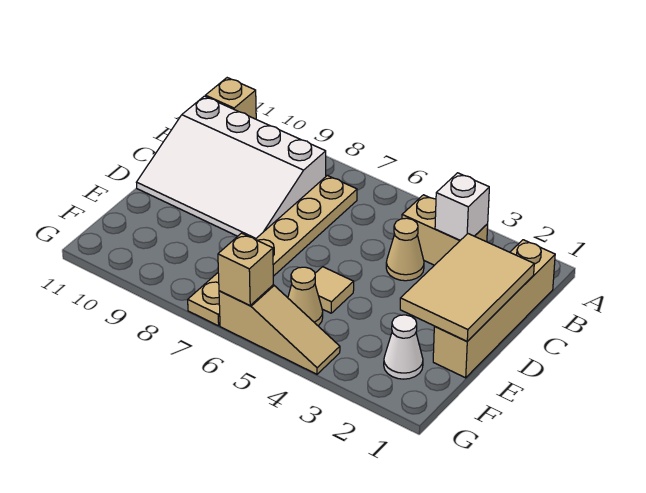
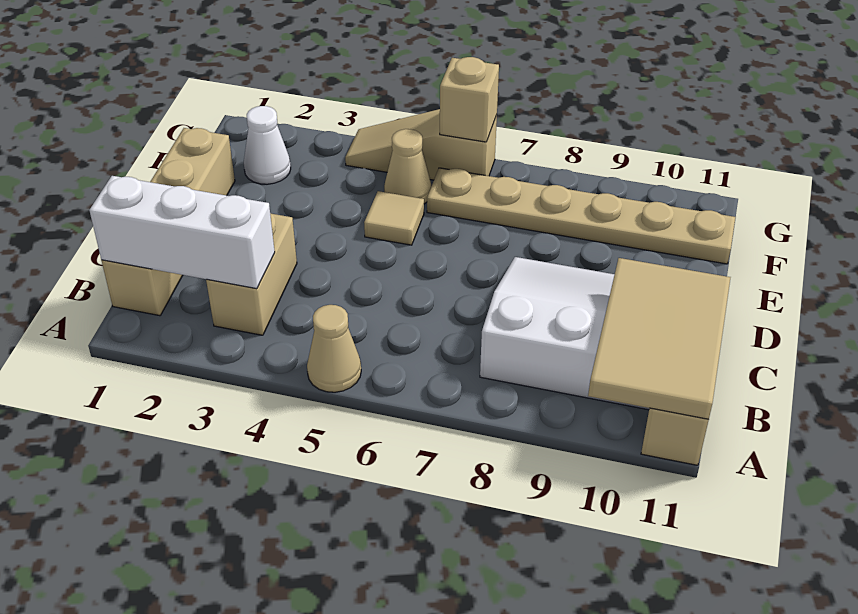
tan brick B3:B4 level 1 -> tan brick B3:C3 level 1
white brick B3 level 2 -> white brick B1:B3 level 2
tan plate B7:G7 level 1 -> tan plate F6:F11 level 1
tan tile C1:E2 level 2 -> tan tile A10:C11 level 2
tan cone C4 level 1 -> tan cone A5 level 1

